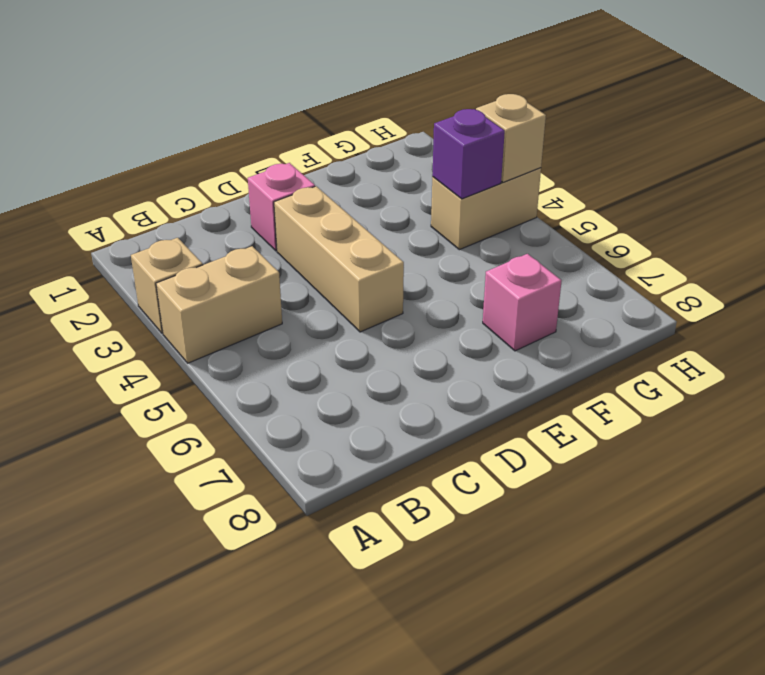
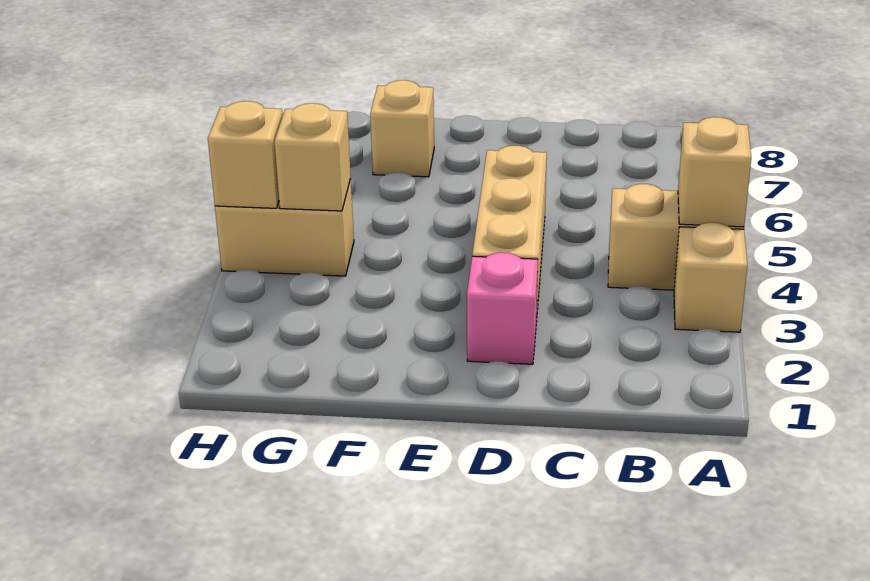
none -> tan brick A4 level 2
pink brick F7 level 1 -> tan brick F7 level 1
purple brick G4 level 2 -> tan brick G4 level 2

